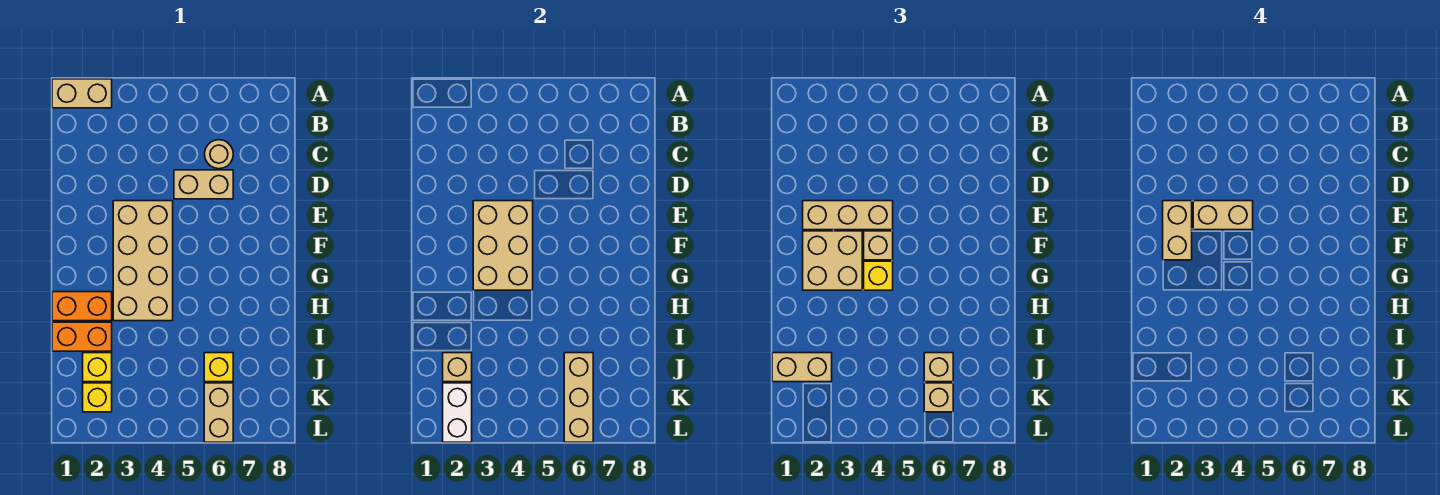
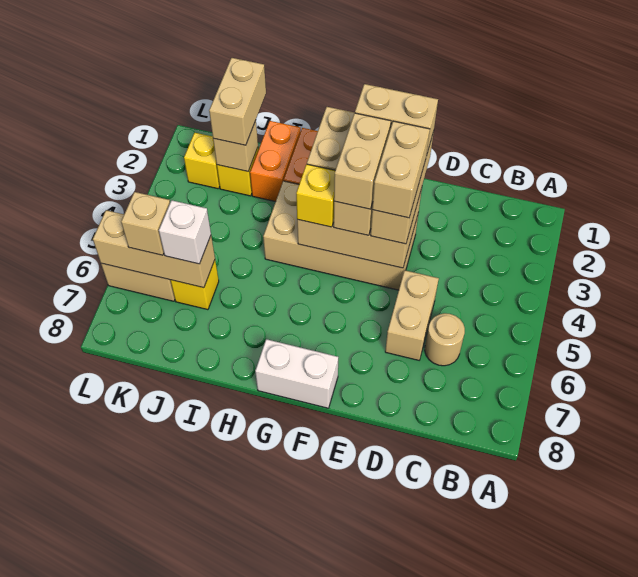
tan brick A1:A2 level 1 -> tan brick F3:F4 level 4
tan brick J6 level 3 -> white brick J6 level 3
white brick K2:L2 level 2 -> white brick F8:G8 level 1

